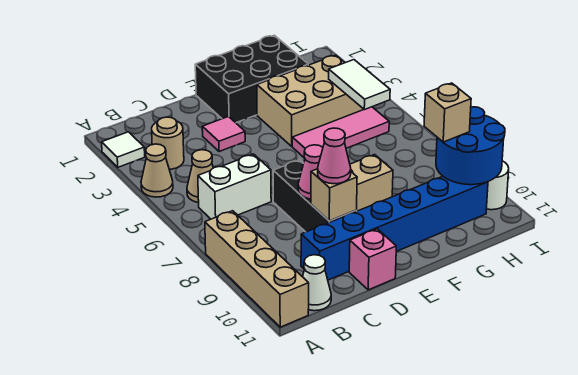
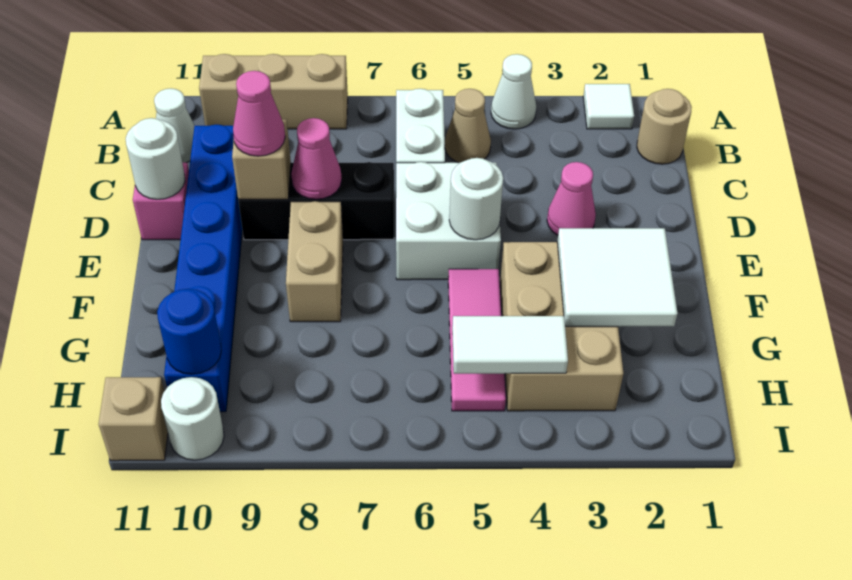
tan cone A4 level 1 -> white cone A4 level 1
tan brick A8:A11 level 1 -> tan brick A8:A10 level 1
tan round brick B3 level 1 -> tan round brick B1 level 1
pink tile D3 level 1 -> pink cone D3 level 1
none -> white brick D5:E6 level 1
none -> white round brick D11 level 2
black brick E1:G2 level 1 -> none
none -> white round brick E5 level 2
none -> white tile F2:G3 level 2
blue round brick H9:I10 level 2 -> blue round brick H10 level 2
tan brick H9 level 3 -> tan brick I11 level 1

